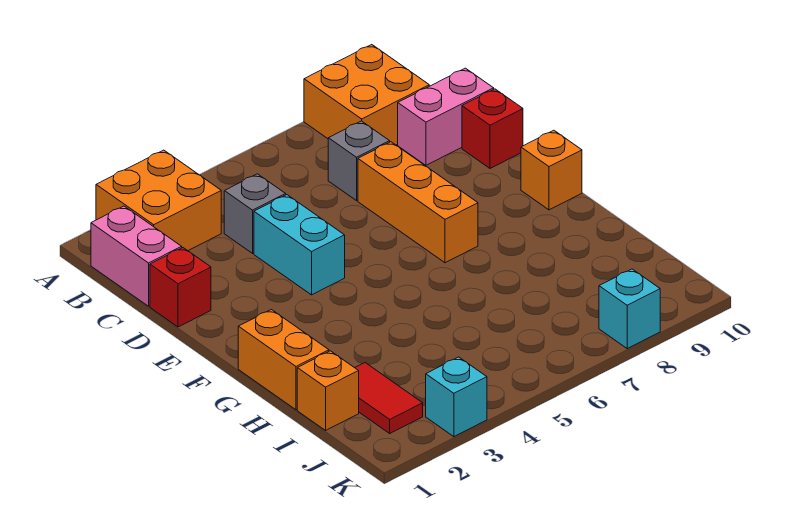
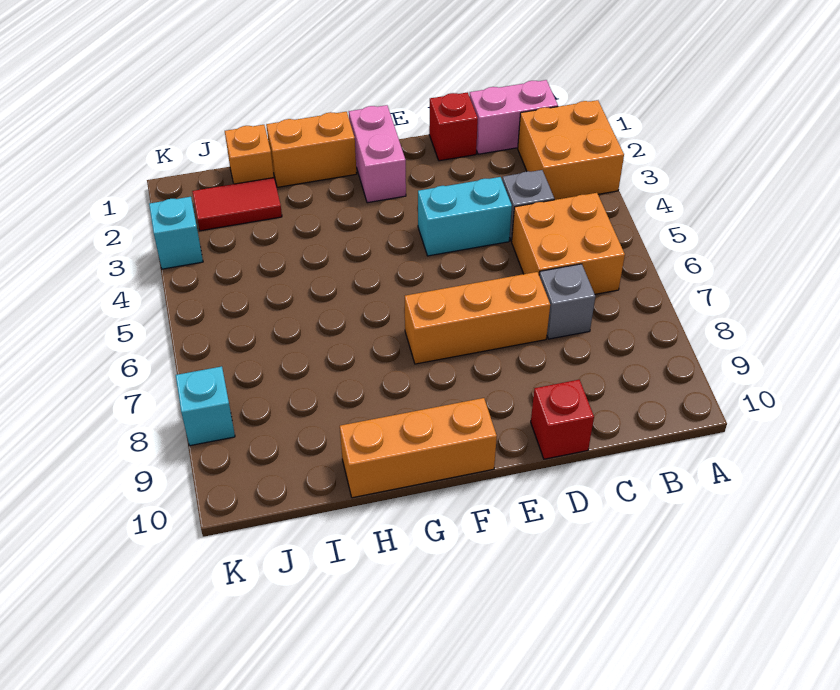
orange brick A8:B9 level 1 -> orange brick B5:C6 level 1
pink brick C9:C10 level 1 -> pink brick F1:F2 level 1
orange brick F10 level 1 -> orange brick F10:H10 level 1

